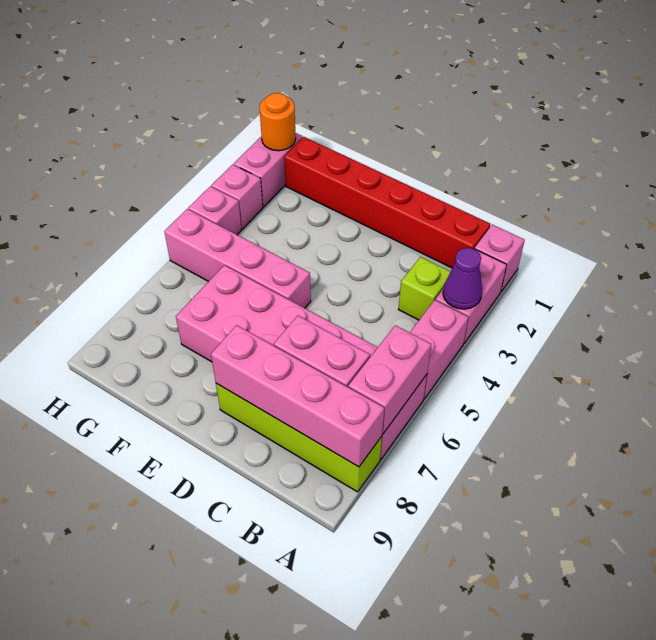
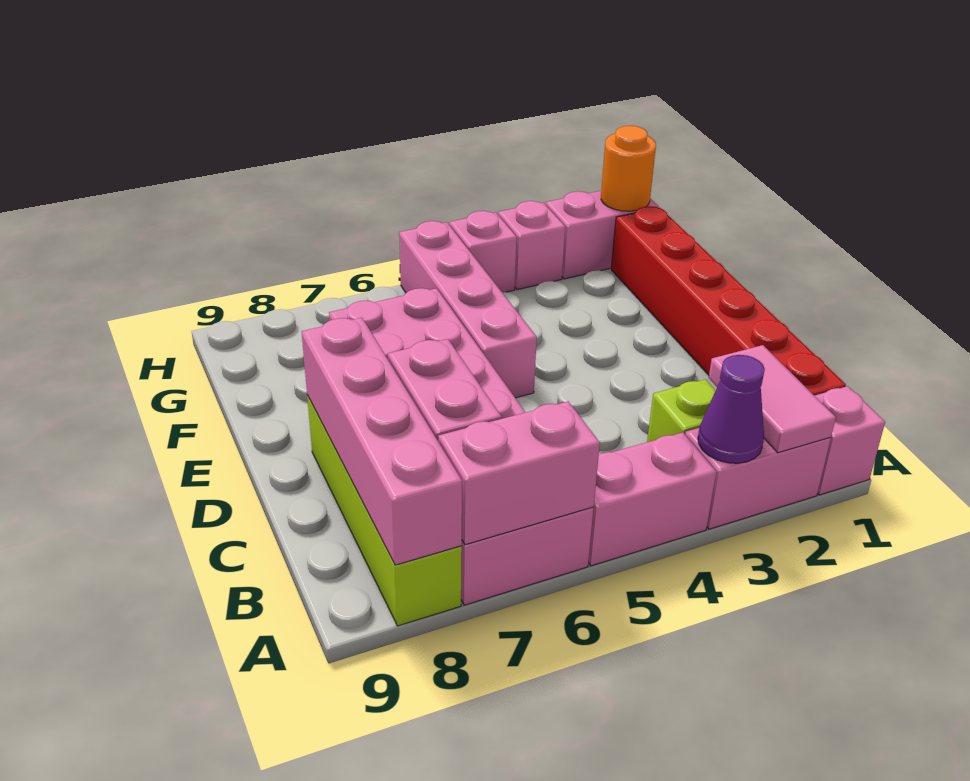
none -> pink tile A2:B2 level 2

